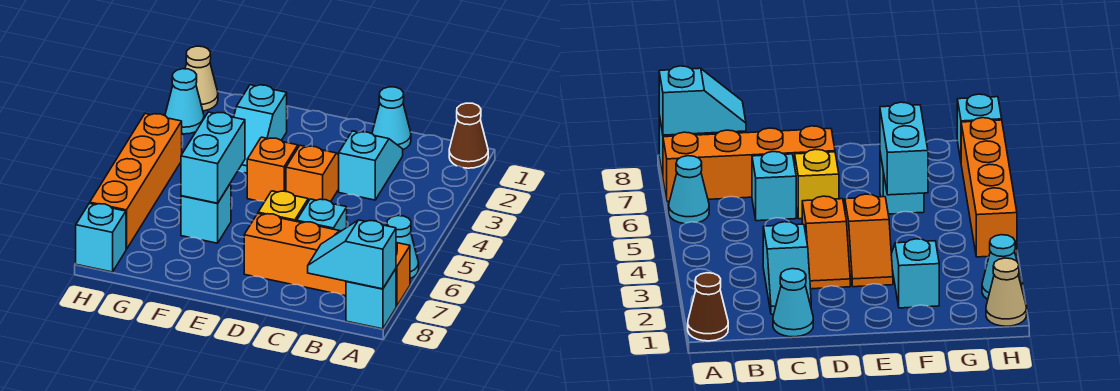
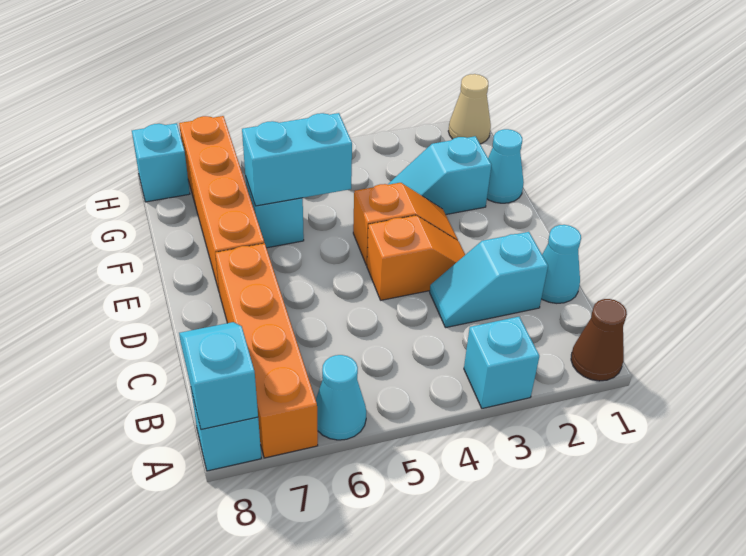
cyan slope C2:C3 level 1 top 3 -> cyan slope C2:C3 level 1 top 2
cyan brick C6 level 1 -> cyan brick A3 level 1
yellow brick D6 level 1 -> none
cyan cone H2 level 1 -> cyan cone F1 level 1
orange brick H4:H7 level 1 -> orange brick E7:H7 level 1

